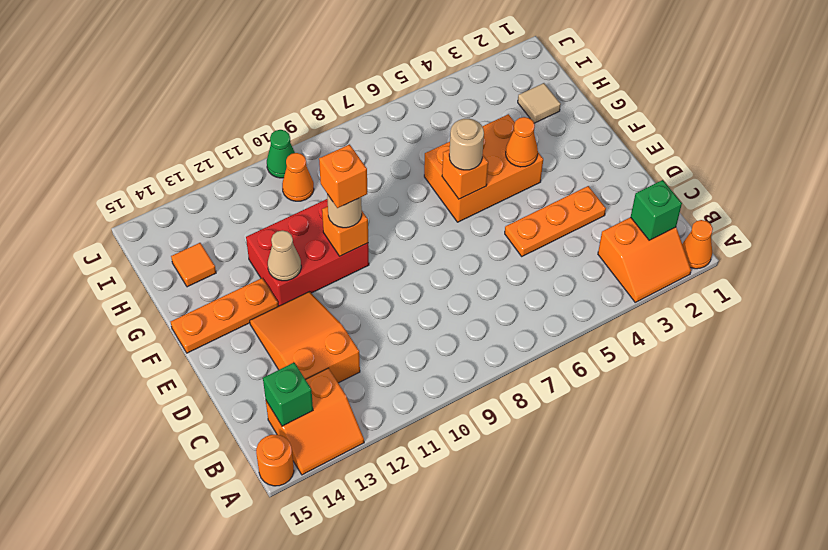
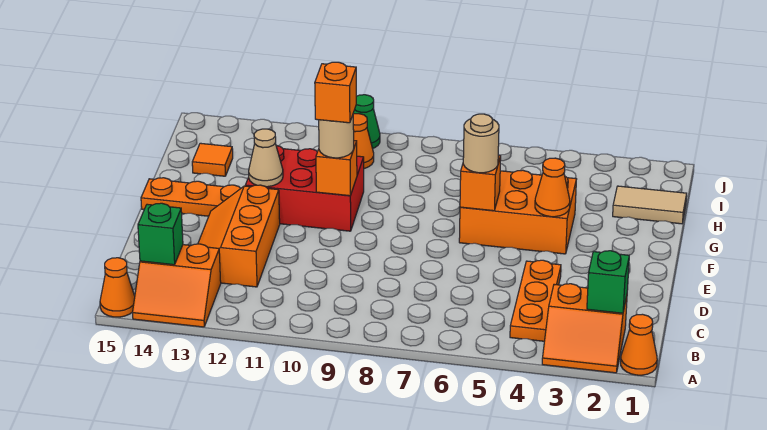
orange round brick A15 level 1 -> orange cone A15 level 1
orange slope C12:E13 level 1 top C -> orange slope C12:E13 level 1 top 12
orange plate D3:D5 level 1 -> orange plate B4:D4 level 1
tan tile H2 level 1 -> tan tile H1:H2 level 1

